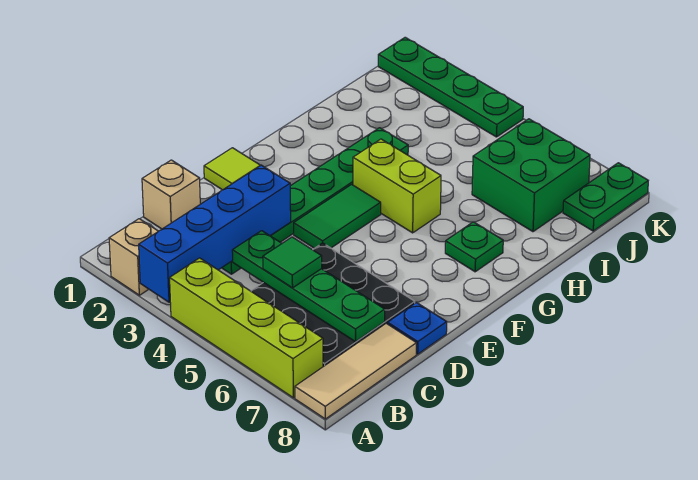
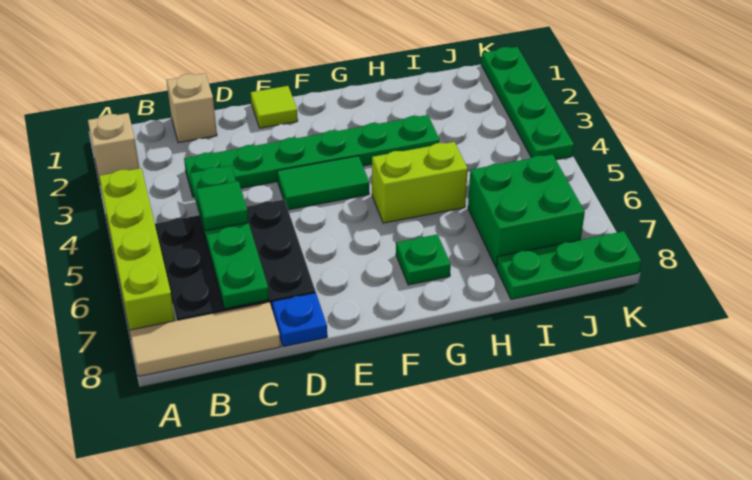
blue brick A3:D3 level 2 -> none
lime brick G4:G5 level 1 -> lime brick G5:H5 level 1
green plate J8:K8 level 1 -> green plate I8:K8 level 1

